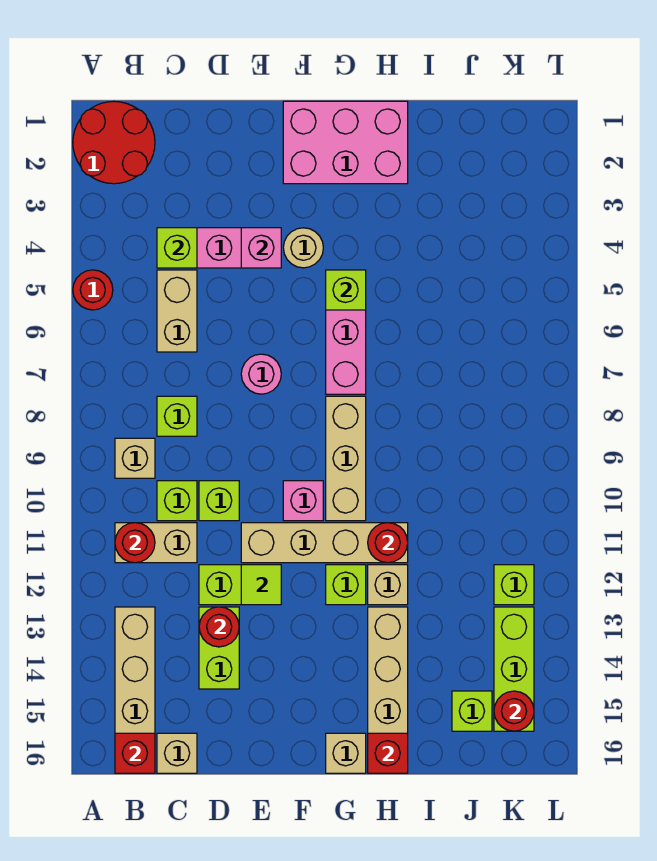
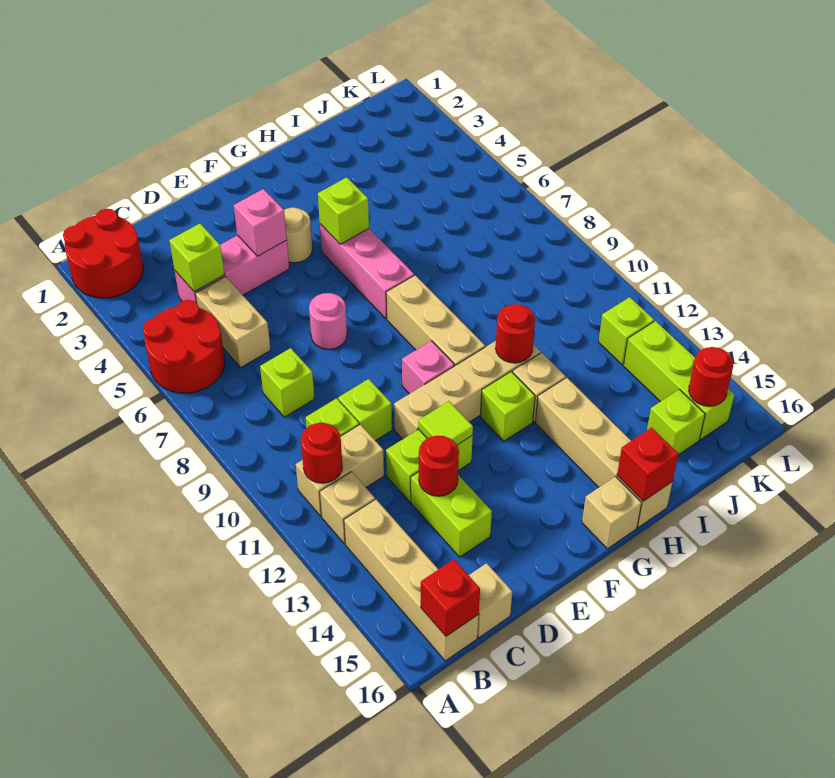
red round brick A5 level 1 -> red round brick A5:B6 level 1
tan brick B9 level 1 -> tan brick B12 level 1
pink brick F1:H2 level 1 -> none

